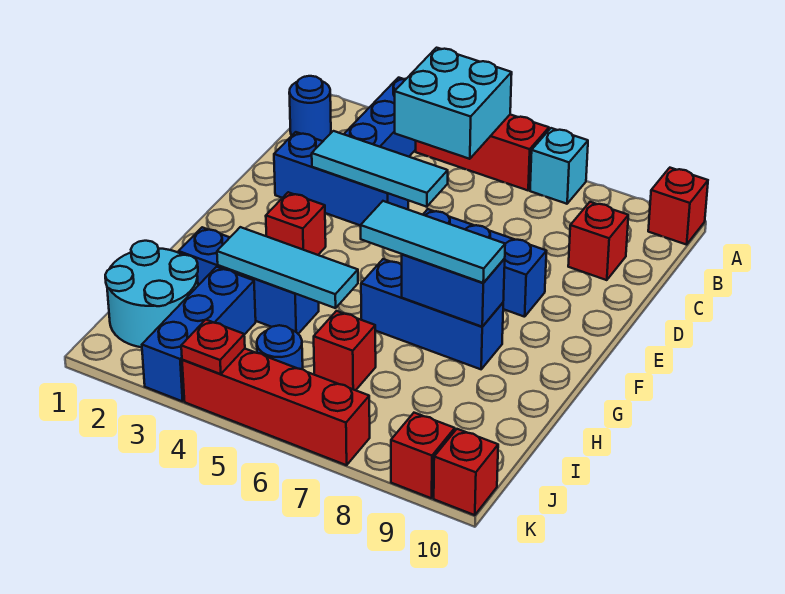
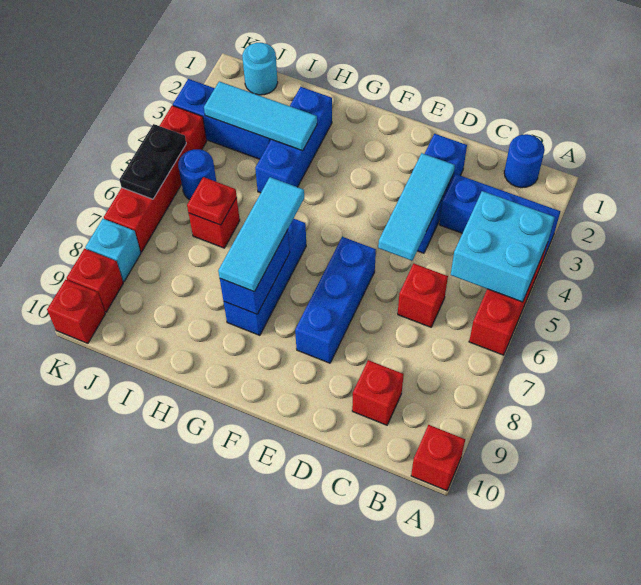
cyan brick A7 level 1 -> cyan brick K8 level 1
red brick F3 level 1 -> red brick C6 level 1
cyan tile H3:H5 level 2 -> cyan tile H3:J3 level 2
cyan round brick I1:J2 level 1 -> cyan round brick J1 level 1
red plate K4 level 2 -> red plate I6 level 2
none -> black plate K5:K6 level 2

